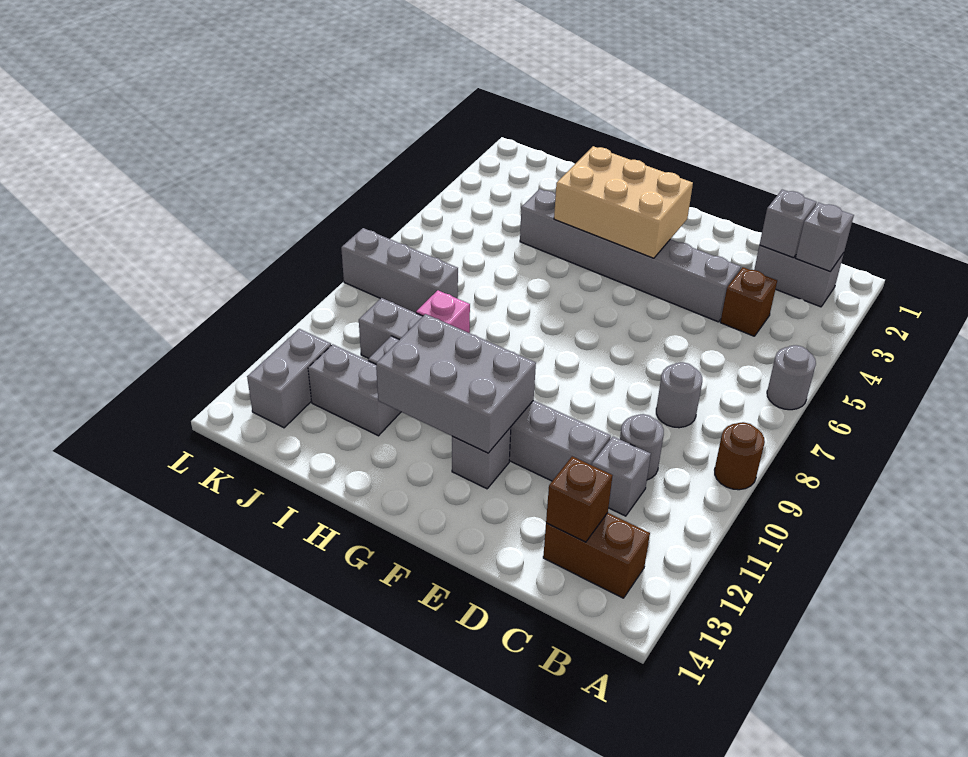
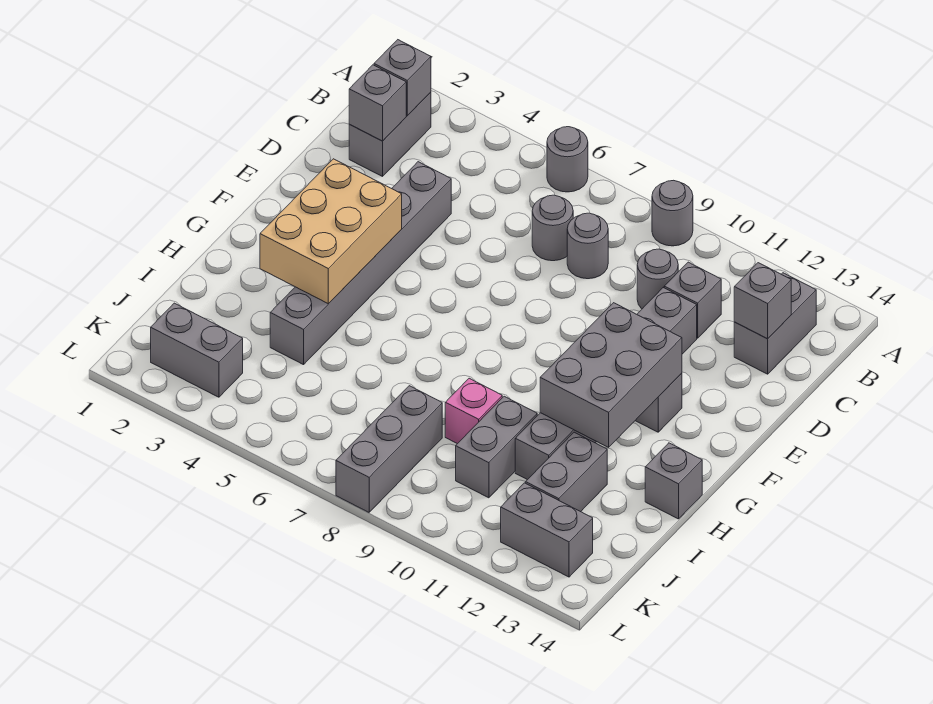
brown round brick A9 level 1 -> grey round brick A9 level 1
brown brick B13:C13 level 1 -> grey brick B13:C13 level 1
brown brick C4 level 1 -> none
none -> grey round brick C7 level 1
brown brick C13 level 2 -> grey brick C13 level 2
none -> grey brick H14 level 1
none -> grey brick K2:K3 level 1

